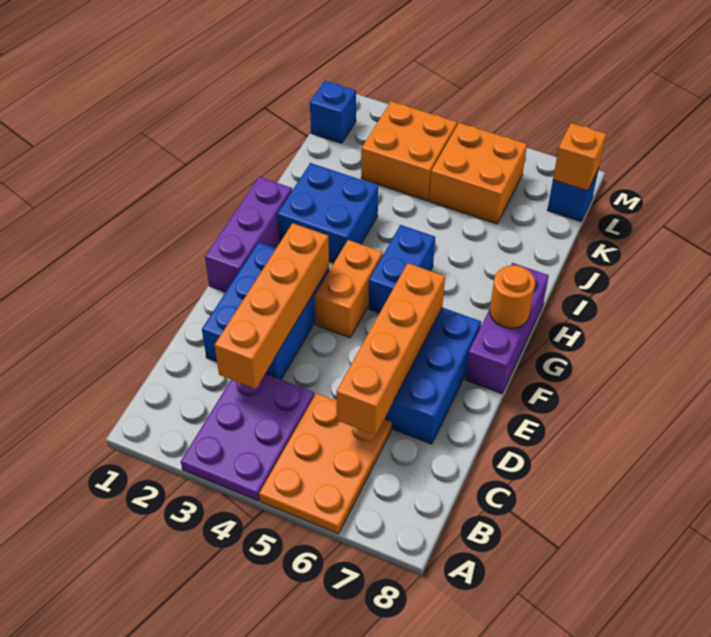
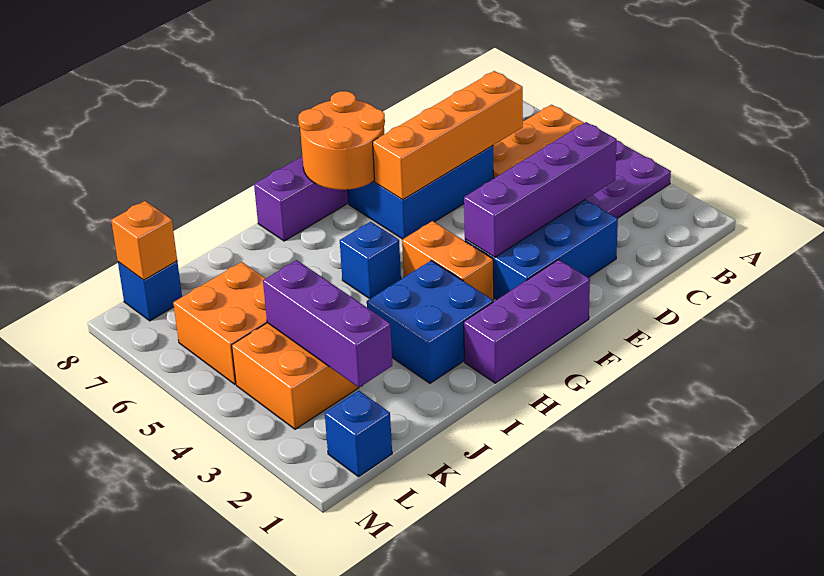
orange brick C3:F3 level 2 -> purple brick C3:F3 level 2
orange brick F4:G4 level 1 -> orange brick G3:G4 level 1
blue brick G5:H5 level 1 -> blue brick H5 level 1
orange round brick G8 level 2 -> orange round brick F7:G8 level 2
none -> purple brick K2:K4 level 2

